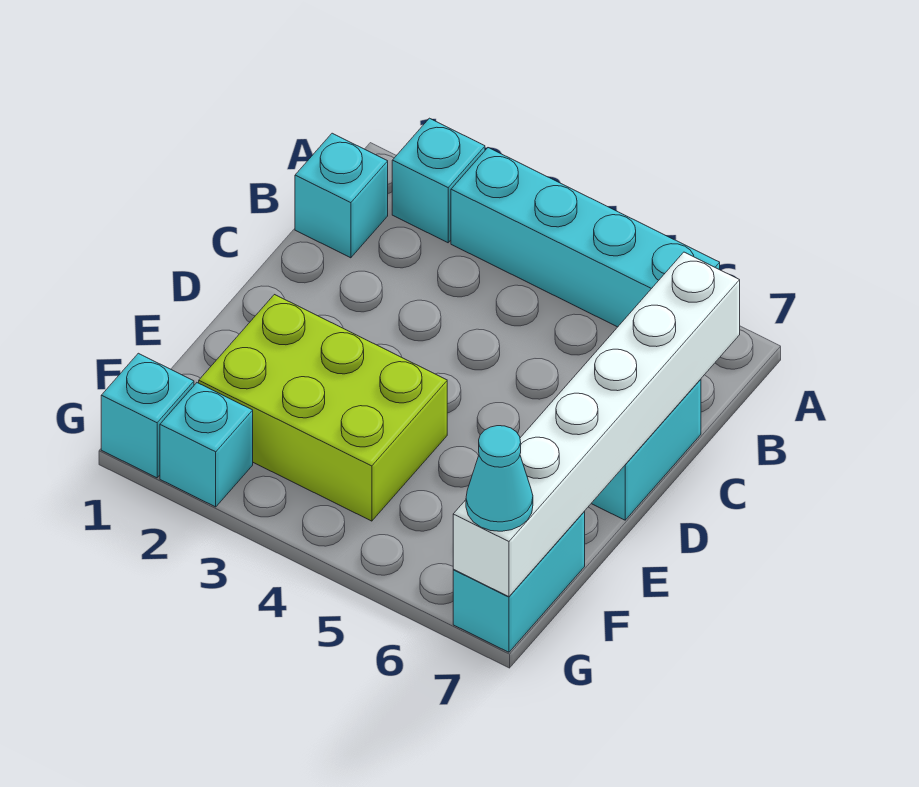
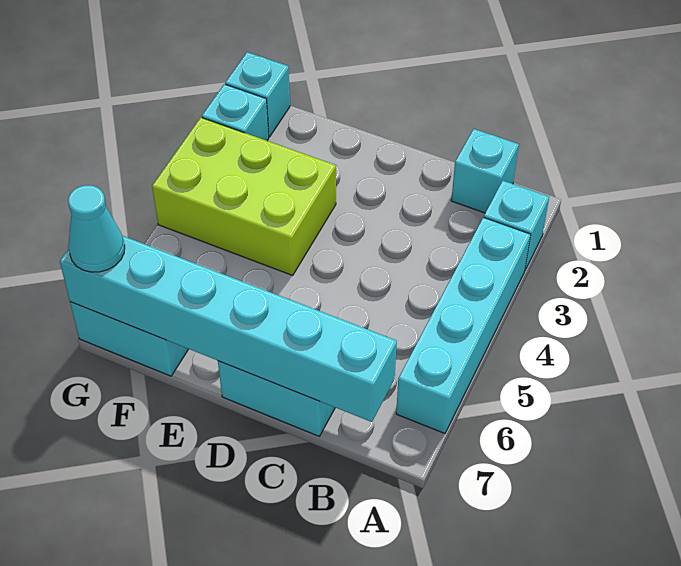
white brick B7:G7 level 2 -> cyan brick B7:G7 level 2
lime brick E2:F4 level 1 -> lime brick E3:G4 level 1

